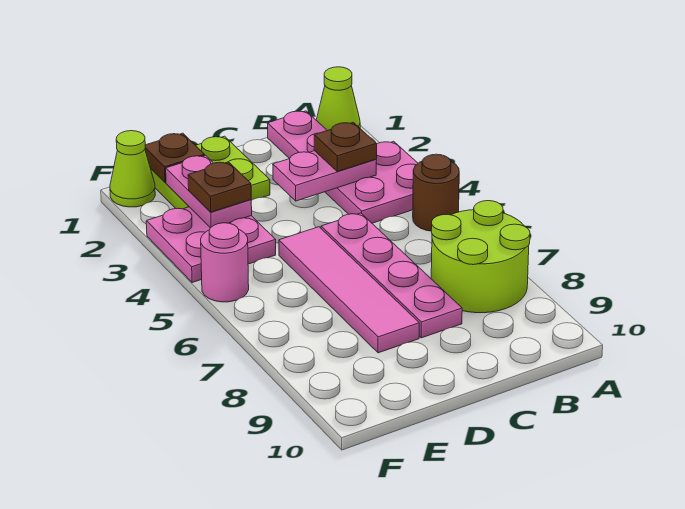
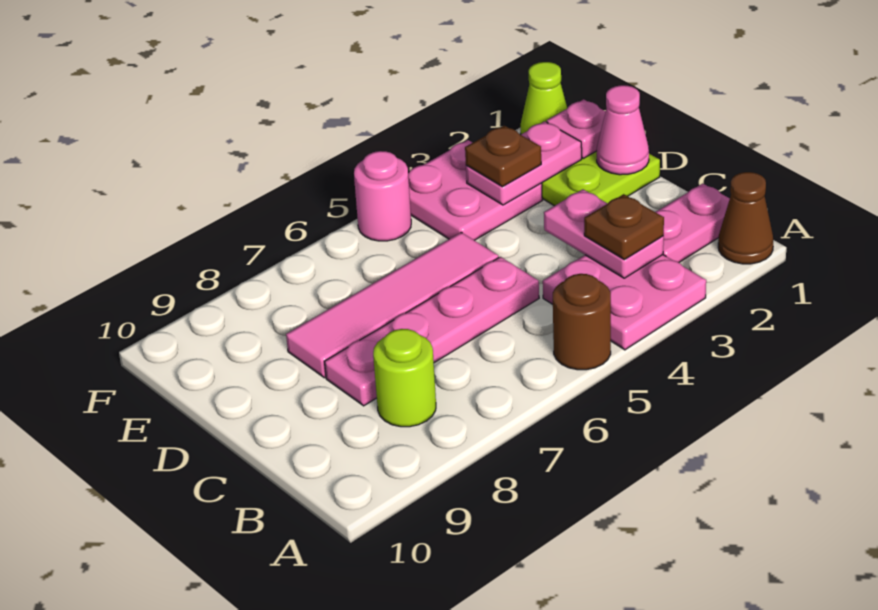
lime cone A1 level 1 -> brown cone A1 level 1
lime round brick A7:B8 level 1 -> lime round brick B8 level 1
none -> pink cone D1 level 2
brown plate E1 level 2 -> pink plate E1 level 2

